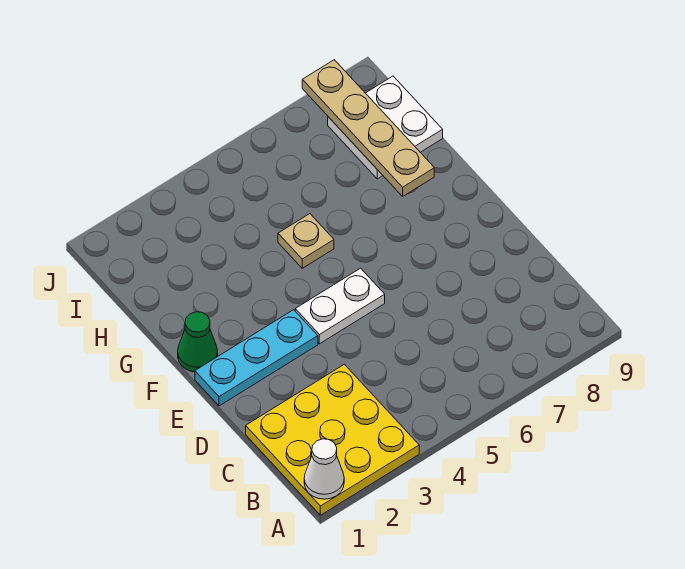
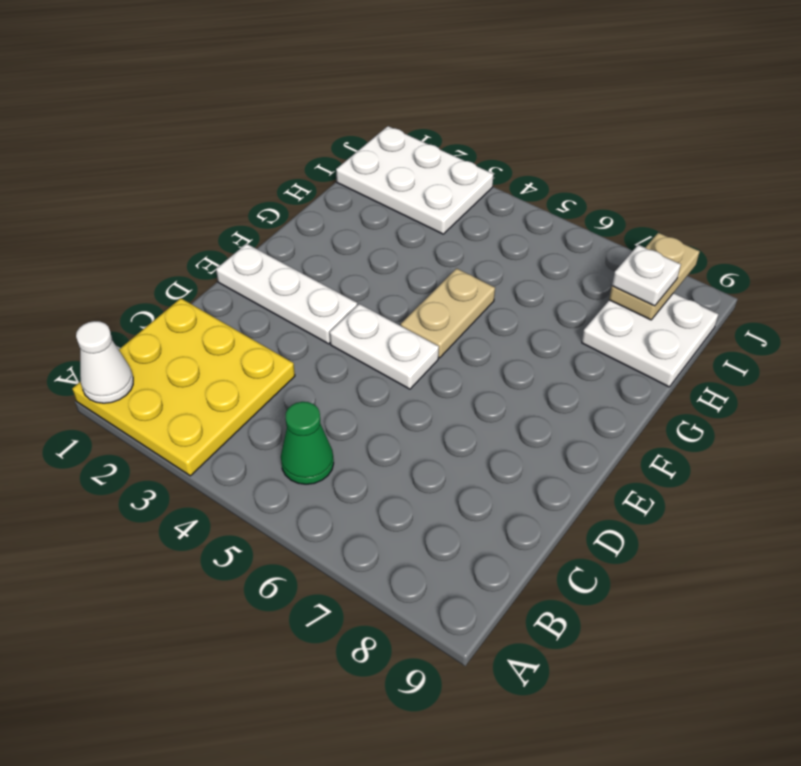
cyan plate E1:E3 level 1 -> white plate E1:E3 level 1
green cone F1 level 1 -> green cone B5 level 1
tan plate G5 level 1 -> tan plate F5:G5 level 1
tan plate G8:J8 level 2 -> tan plate I8:J8 level 2
none -> white plate I1:J3 level 1
none -> white plate I8 level 3

